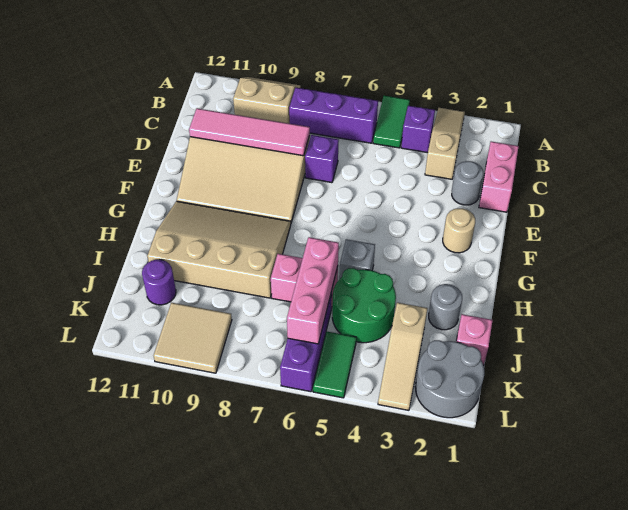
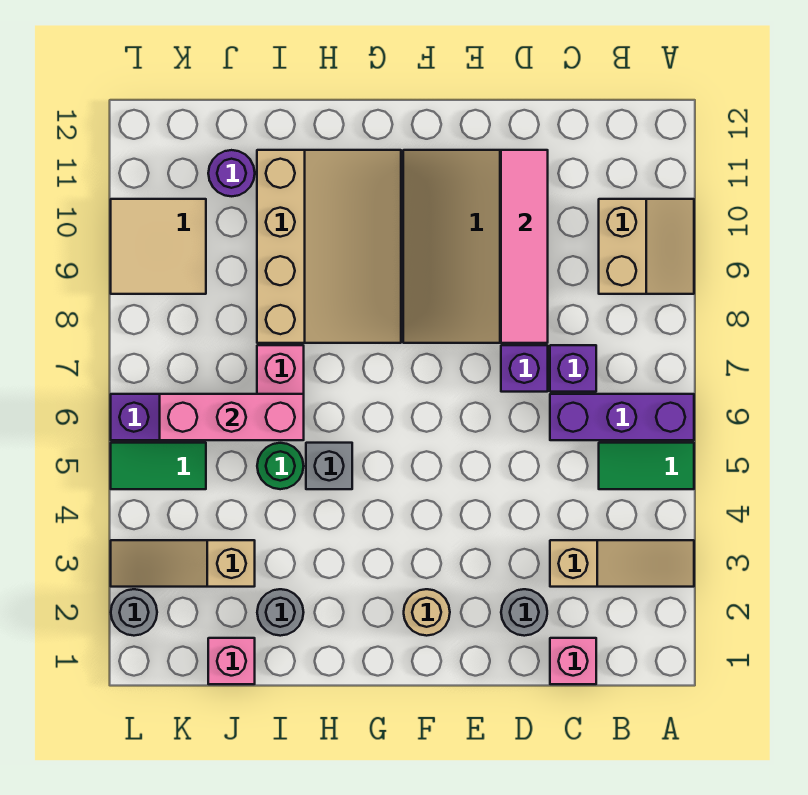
purple brick B4 level 1 -> purple brick C7 level 1
purple brick B6:B8 level 1 -> purple brick A6:C6 level 1
pink brick C1:D1 level 1 -> pink brick C1 level 1
green round brick I4:J5 level 1 -> green round brick I5 level 1
grey round brick K1:L2 level 1 -> grey round brick L2 level 1

